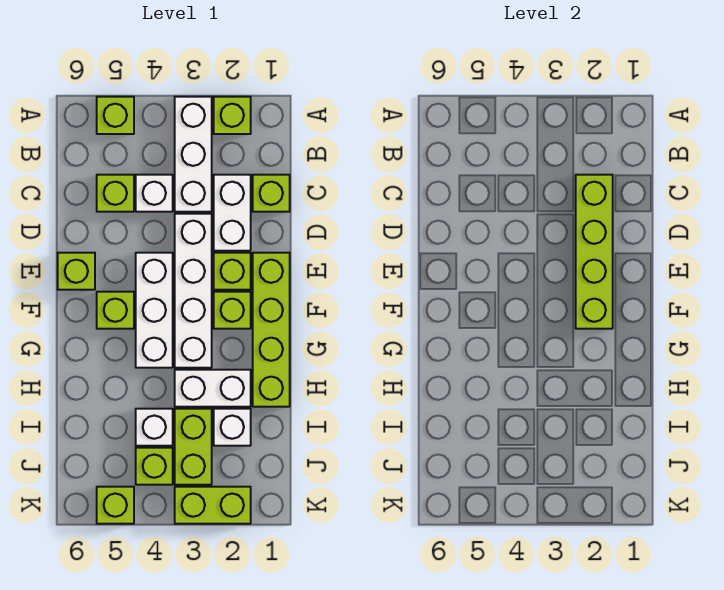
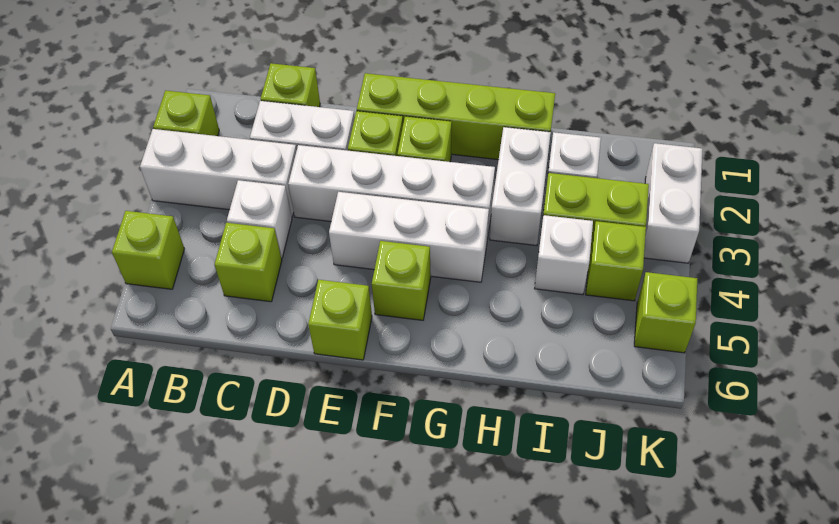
lime brick C2:F2 level 2 -> none
lime brick K2:K3 level 1 -> white brick K2:K3 level 1

